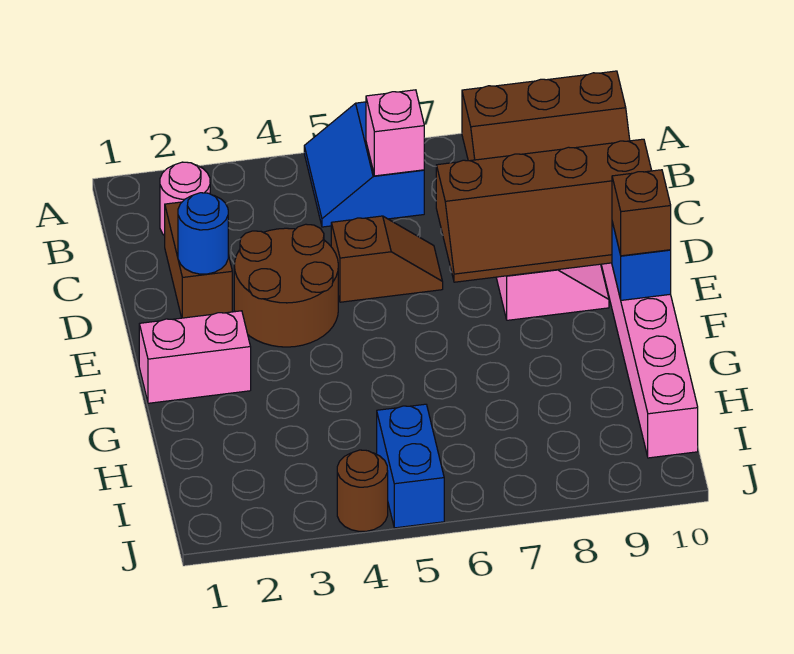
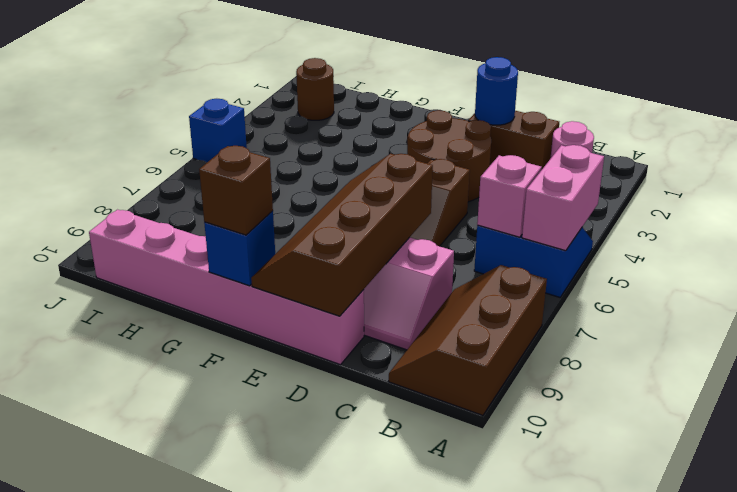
pink brick F1:F2 level 1 -> pink brick A5:A6 level 2
blue brick I5:J5 level 1 -> blue brick J5 level 1
brown round brick J4 level 1 -> brown round brick I2 level 1

